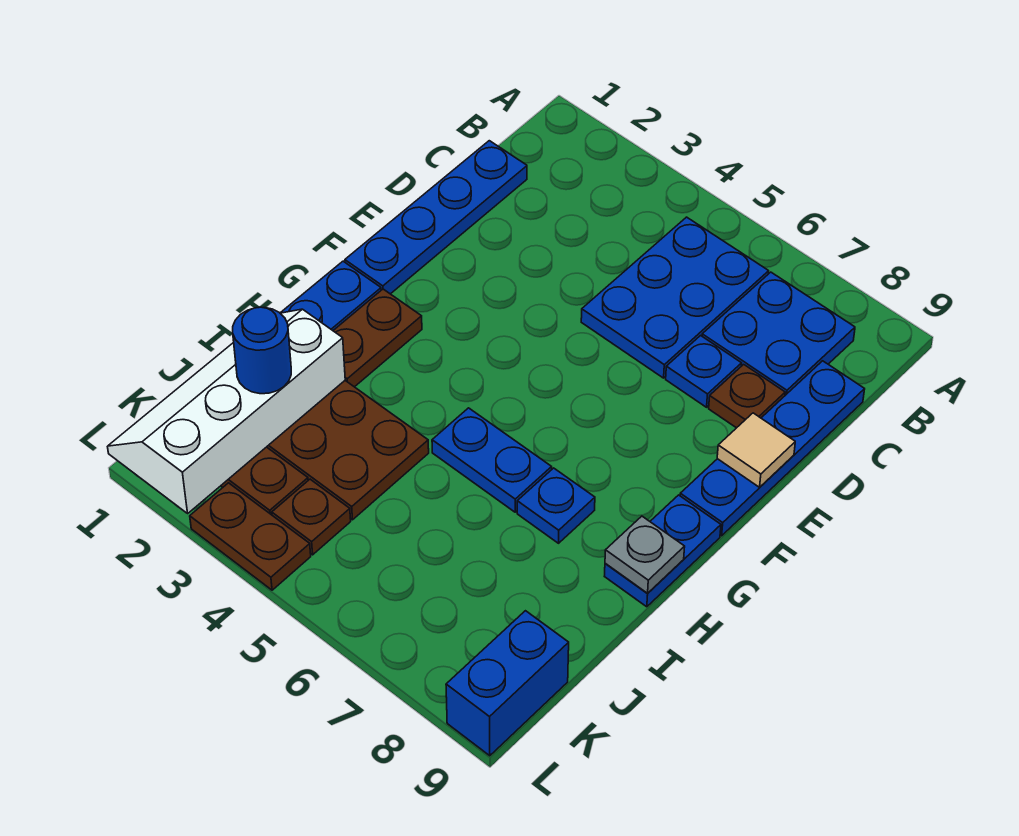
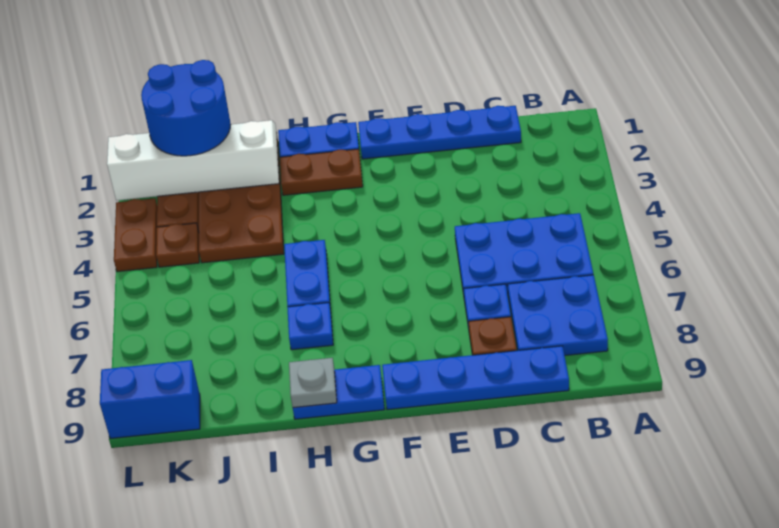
tan tile E9 level 2 -> none
blue round brick J2 level 3 -> blue round brick J1:K2 level 3

